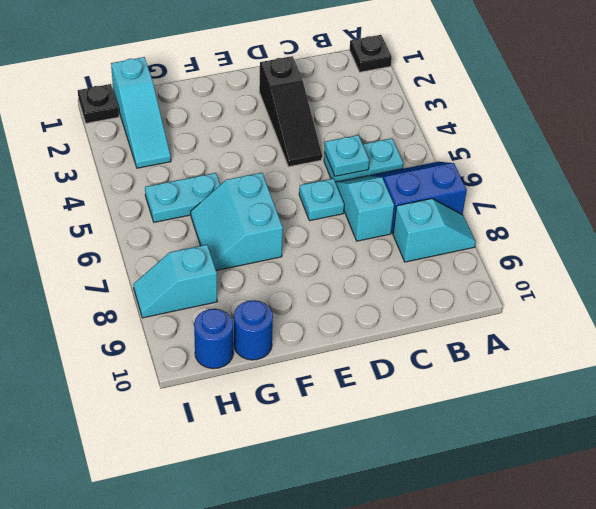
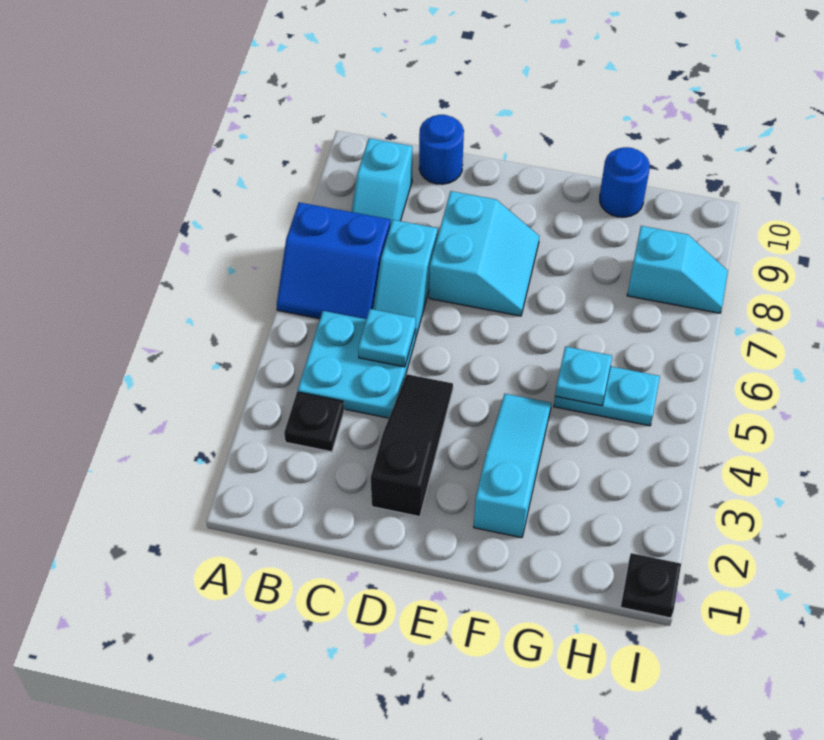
black plate A1 level 1 -> black plate B3 level 1
cyan slope A8:B8 level 1 top B -> cyan slope B8:B9 level 1 top 9
cyan plate B5:C5 level 1 -> cyan plate B4:C5 level 1
cyan plate D6 level 1 -> cyan plate G5 level 2
cyan slope F6:G7 level 1 top F -> cyan slope D7:E8 level 1 top D
cyan slope H1:H3 level 1 top 1 -> cyan slope F2:F4 level 1 top 2
blue round brick H10 level 1 -> blue round brick C10 level 1

